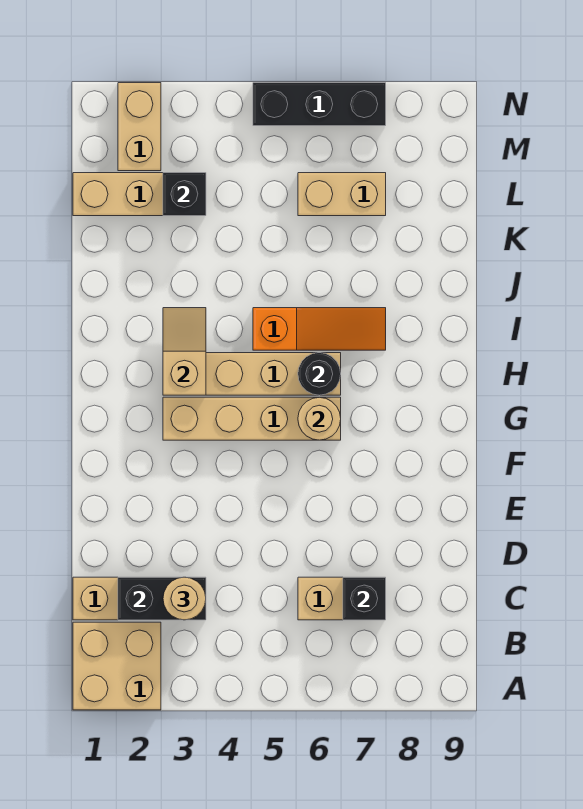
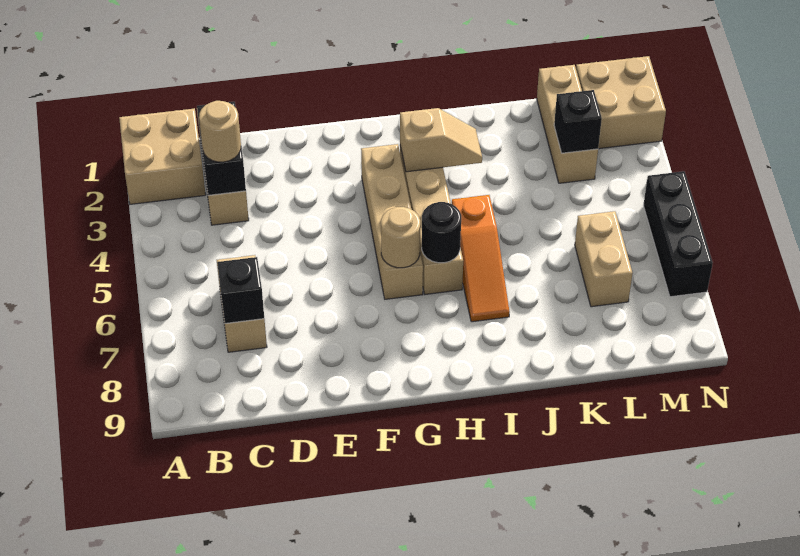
tan brick M2:N2 level 1 -> tan brick M1:N2 level 1

